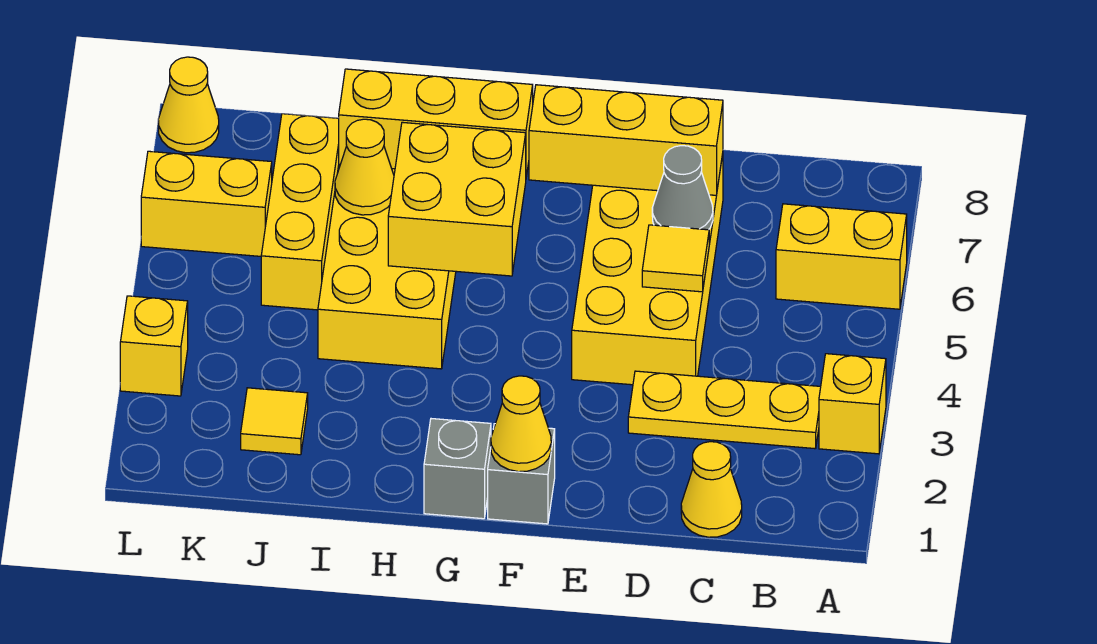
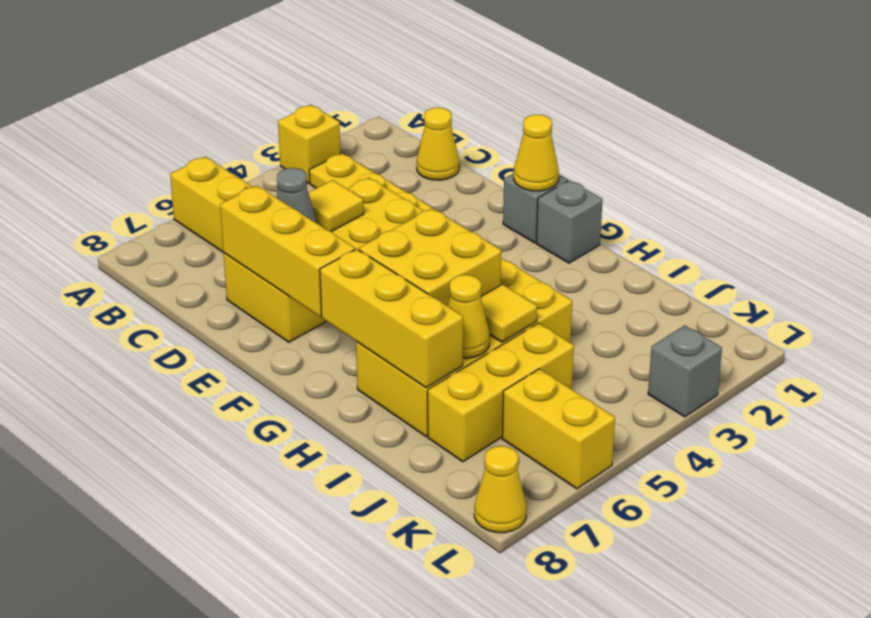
yellow tile J2 level 1 -> yellow tile I5 level 2
yellow brick L3 level 1 -> grey brick L3 level 1

